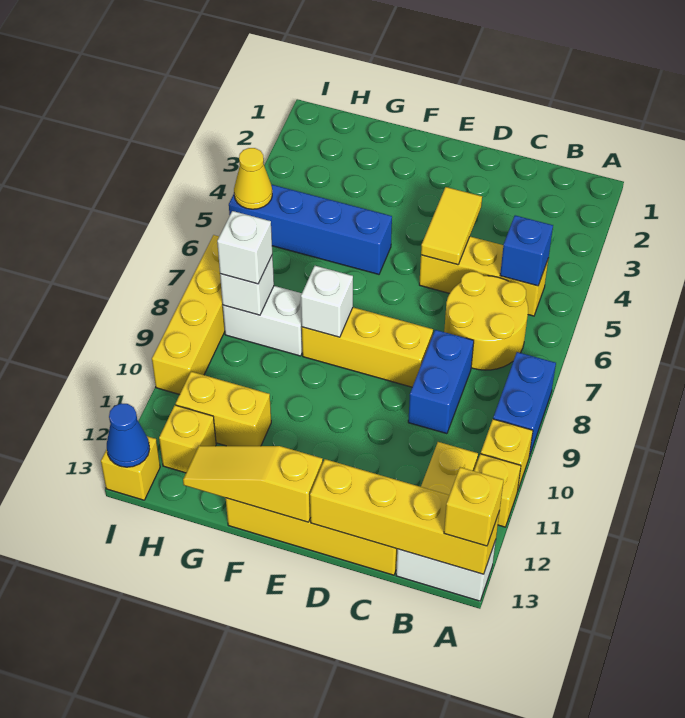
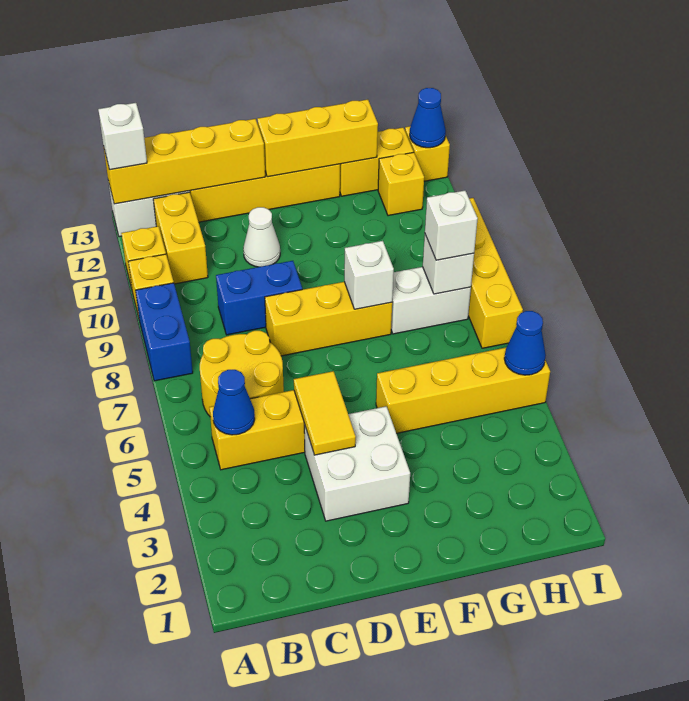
yellow brick A13 level 3 -> white brick A13 level 3
blue brick B5 level 2 -> blue cone B5 level 2
blue brick C8:C9 level 1 -> blue brick C9:D9 level 1
none -> white brick D3:E4 level 1
none -> white cone D11 level 1
yellow slope E13:G13 level 2 top E -> yellow brick E13:G13 level 2
blue brick F5:I5 level 1 -> yellow brick F5:I5 level 1
yellow brick G11:H11 level 1 -> yellow brick G13:H13 level 1
yellow cone I5 level 2 -> blue cone I5 level 2

